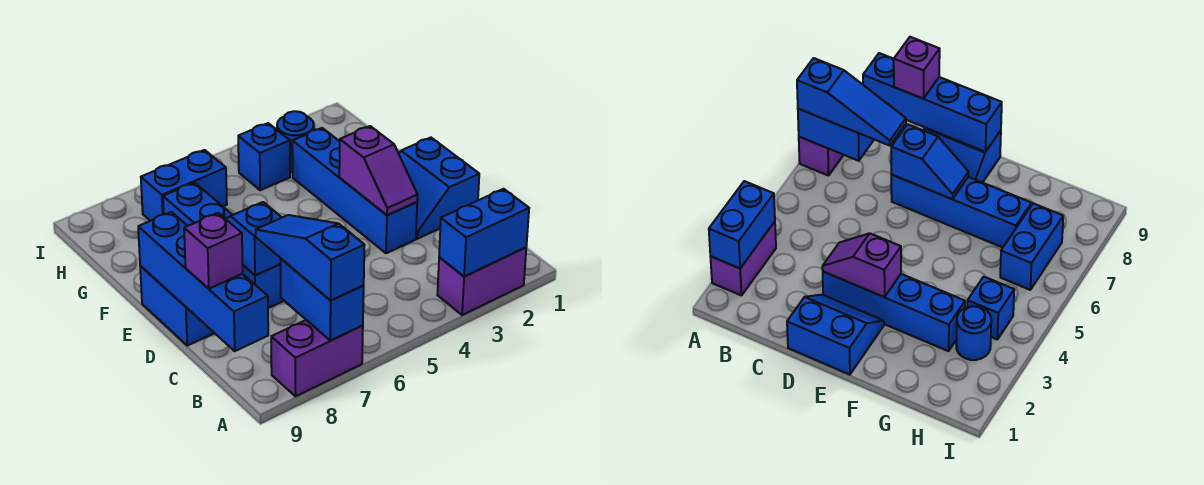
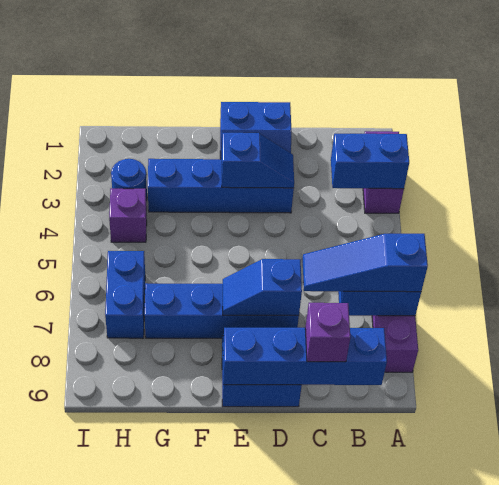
blue brick A2:A3 level 2 -> blue brick A3:B3 level 2
purple slope D3:E3 level 2 top E -> blue slope D3:E3 level 2 top E
blue brick H4 level 1 -> purple brick H4 level 1

